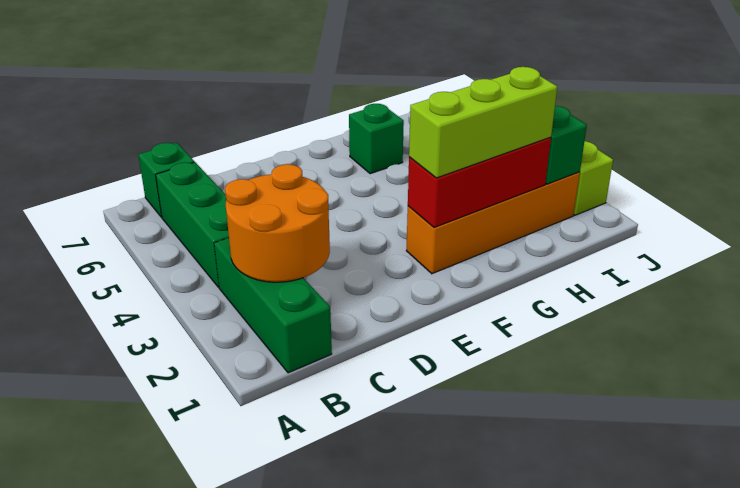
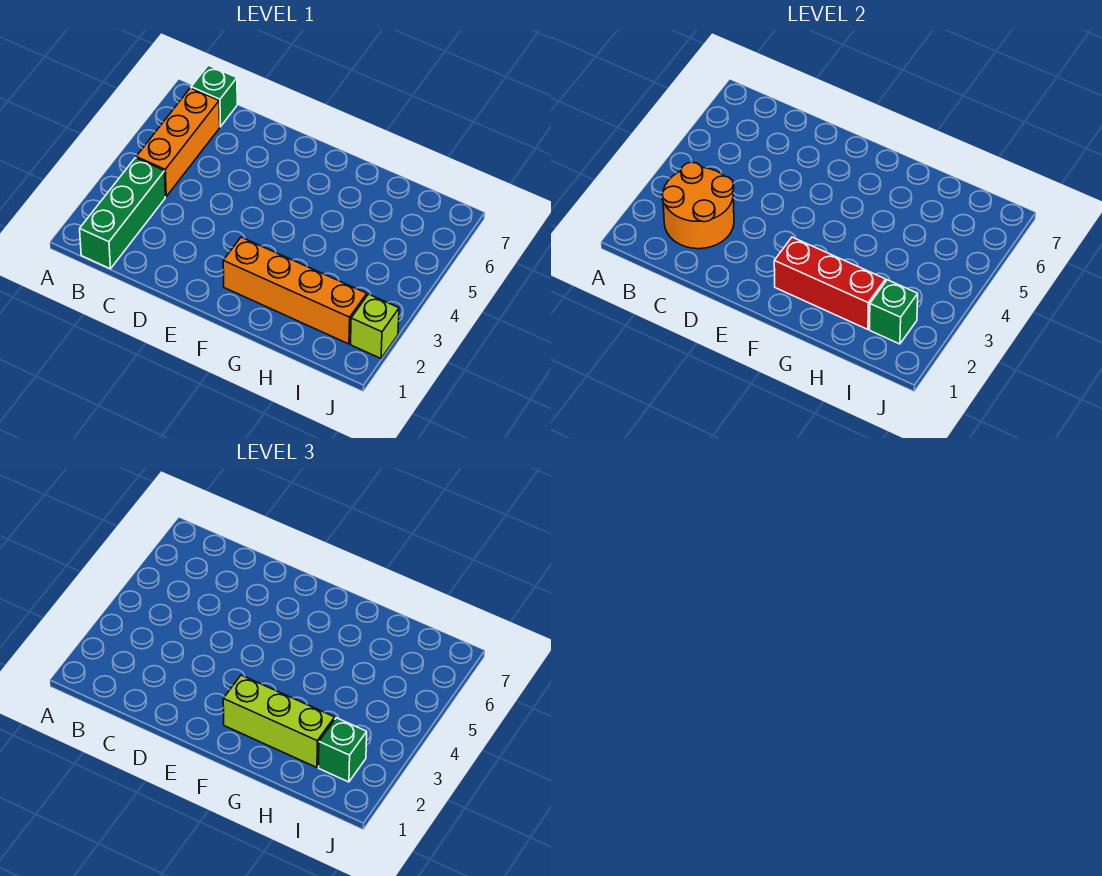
green brick B4:B6 level 1 -> orange brick B4:B6 level 1
green brick G6 level 1 -> green brick I2 level 3

